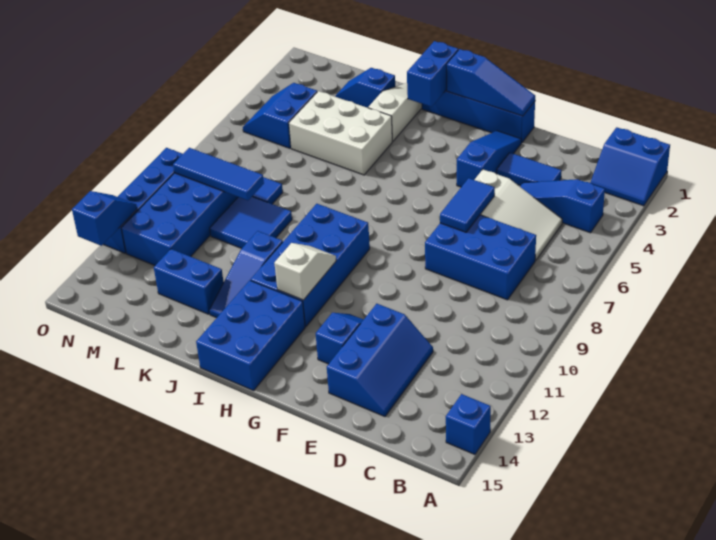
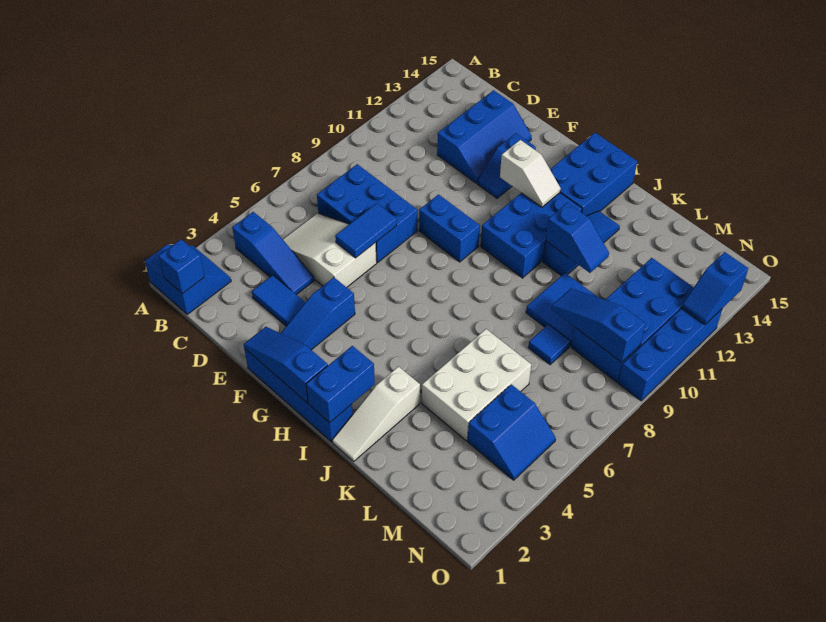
blue brick A14 level 1 -> blue brick B1 level 2
blue slope D12:E14 level 1 top E -> blue slope D12:E14 level 1 top D
blue brick H9:I12 level 1 -> blue brick H10:I12 level 1
white slope H11:H12 level 2 top 12 -> white slope G12:H12 level 2 top G
white brick J4:L5 level 1 -> white brick K4:L6 level 1
blue slope K2:L2 level 1 top K -> blue slope J11:K11 level 2 top J
blue brick K13:L13 level 1 -> blue brick F9:G9 level 1
blue tile L9:N9 level 2 -> blue slope L9:N9 level 2 top N

